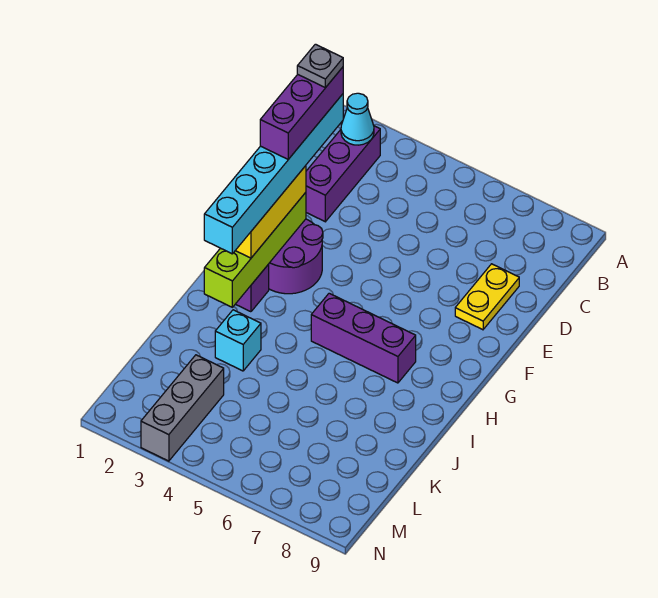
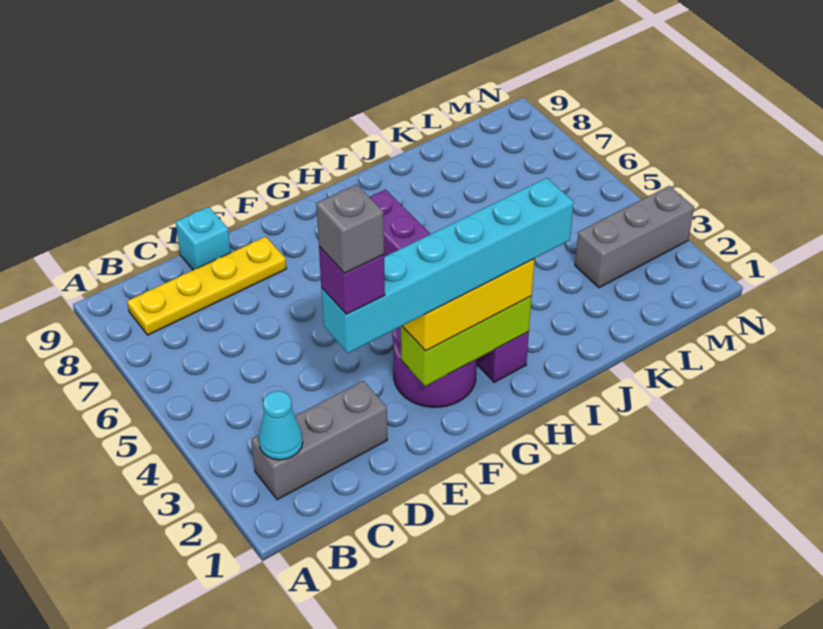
purple brick B2:D2 level 1 -> grey brick B2:D2 level 1
purple brick D2:F2 level 5 -> purple brick D2 level 5
grey plate D2 level 6 -> grey brick D2 level 6
yellow plate D8:E8 level 1 -> yellow plate B8:E8 level 1
lime brick F2:I2 level 2 -> lime brick F2:H2 level 2
cyan brick J3 level 1 -> cyan brick D9 level 1

